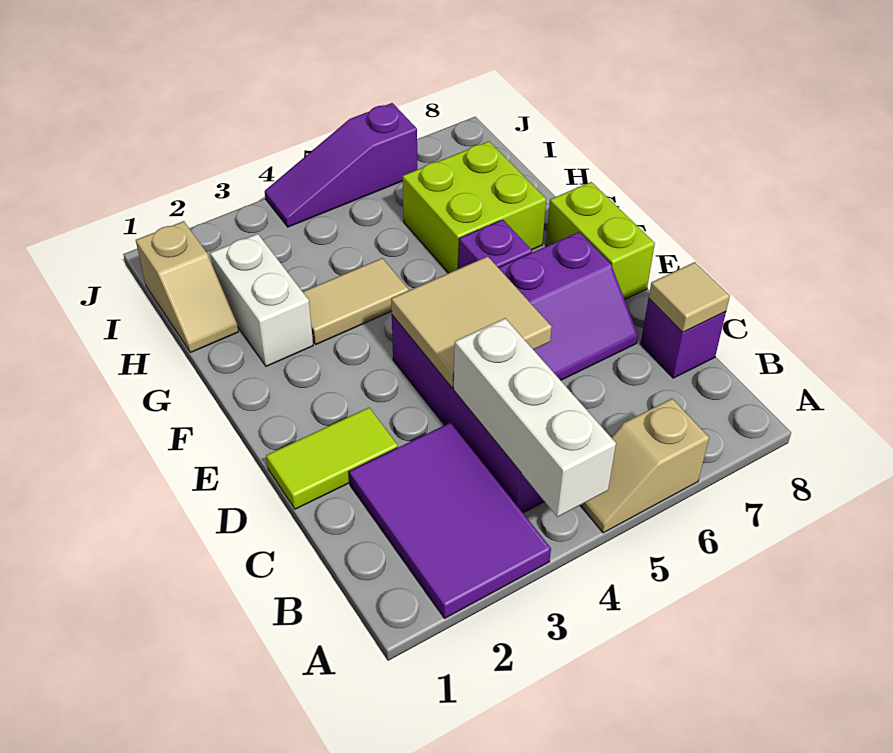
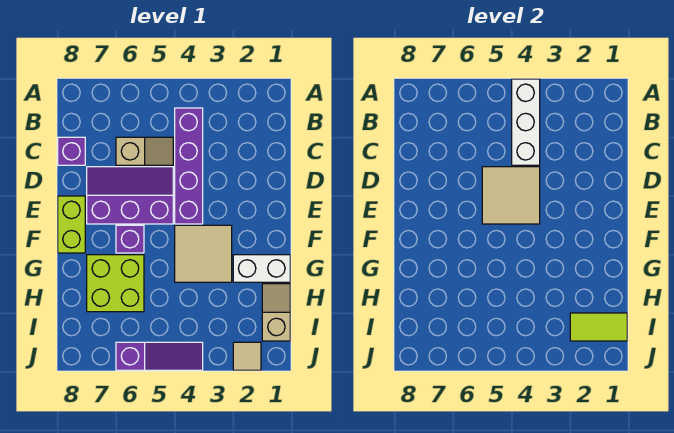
purple tile A2:C3 level 1 -> none
tan slope A5:A6 level 1 top 6 -> tan slope C5:C6 level 1 top 6
tan tile C8 level 2 -> tan tile J2 level 1
lime tile D1:D2 level 1 -> lime tile I1:I2 level 2
white brick G2:H2 level 1 -> white brick G1:G2 level 1
tan tile G3:G4 level 1 -> tan tile F3:G4 level 1

